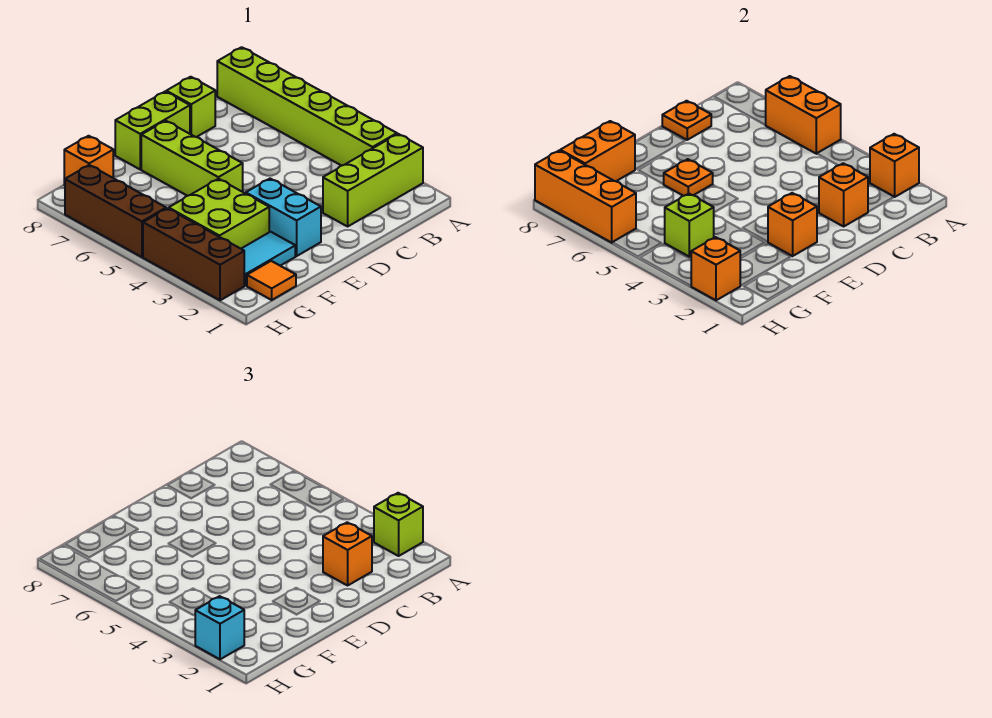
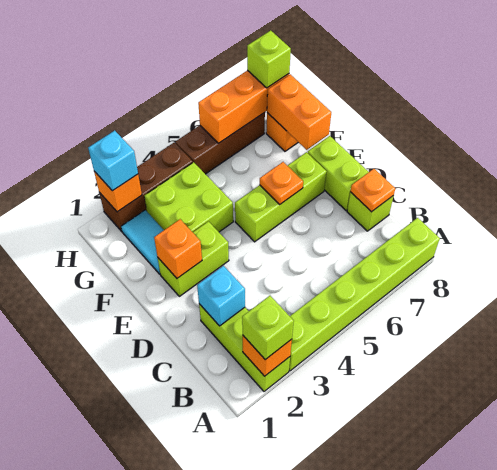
orange brick A5:A6 level 2 -> none
orange brick C2 level 2 -> cyan brick C2 level 2
orange brick C2 level 3 -> none
cyan brick E2:E3 level 1 -> lime brick E2:E3 level 1
orange tile G1 level 1 -> none
lime brick G4 level 2 -> lime brick H8 level 3

